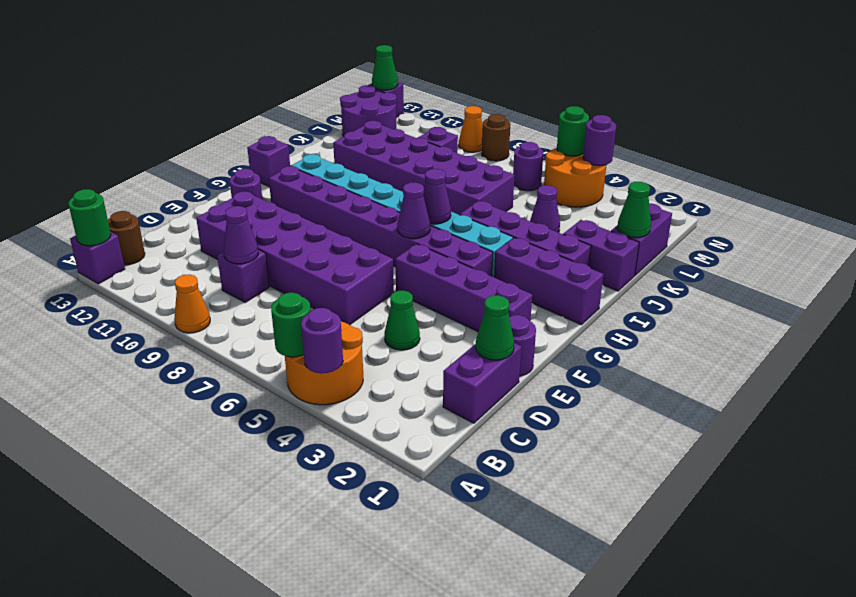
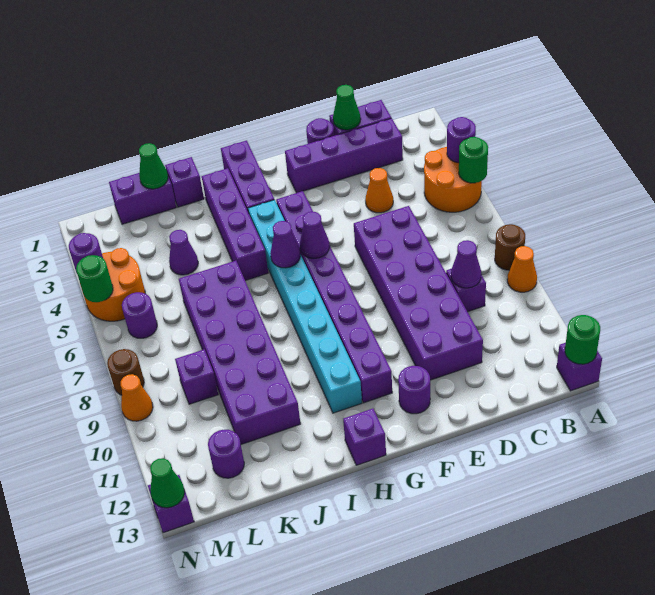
brown round brick B13 level 1 -> brown round brick A8 level 1
green cone D4 level 1 -> orange cone D4 level 1
purple brick F2:F5 level 1 -> purple brick C2:F2 level 1
purple brick J1:J2 level 1 -> purple brick J1 level 1
purple round brick L12:M13 level 1 -> purple round brick L12 level 1

